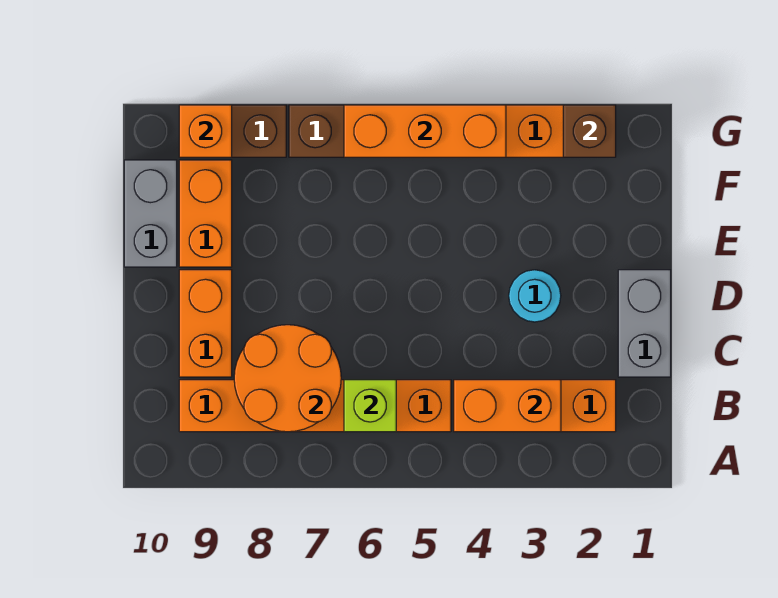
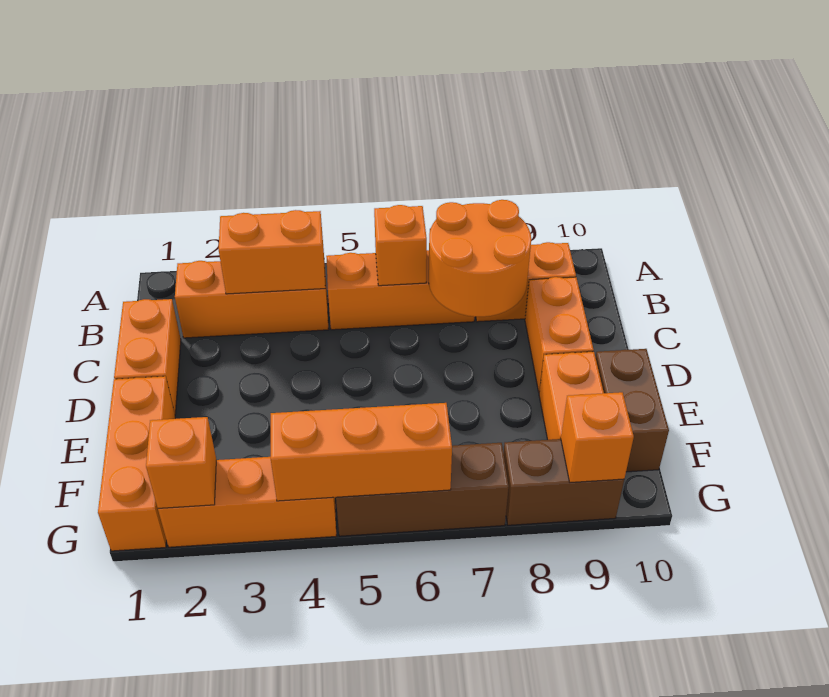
lime brick B6 level 2 -> orange brick B6 level 2
grey brick C1:D1 level 1 -> orange brick C1:D1 level 1
cyan round brick D3 level 1 -> none
none -> orange brick E1:G1 level 1
grey brick E10:F10 level 1 -> brown brick E10:F10 level 1
brown brick G2 level 2 -> orange brick G2 level 2

